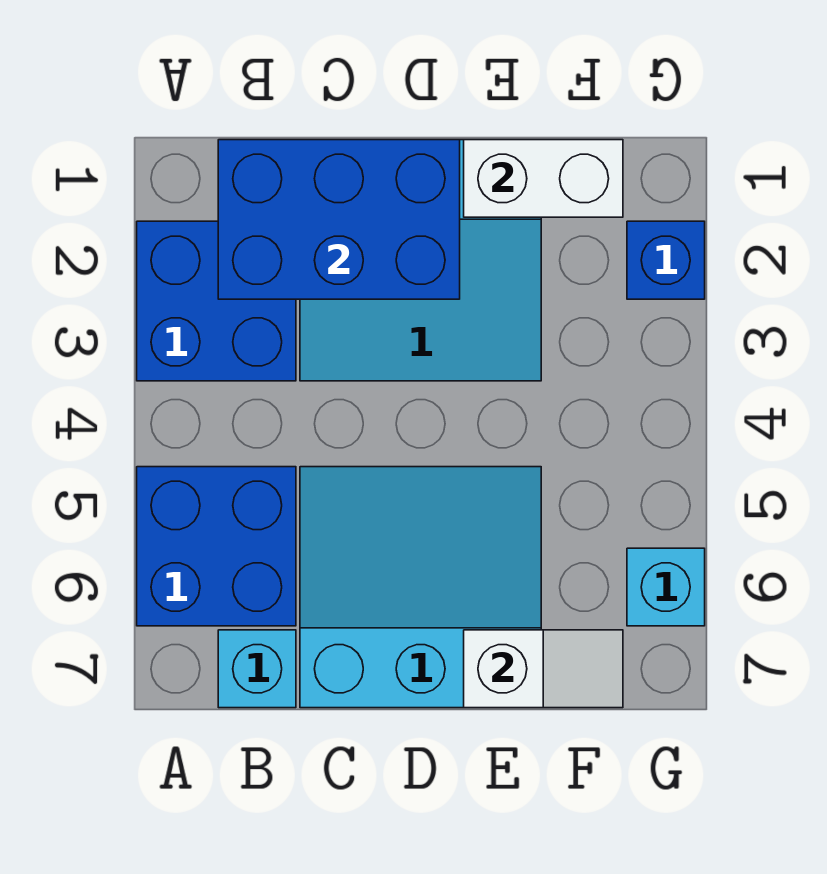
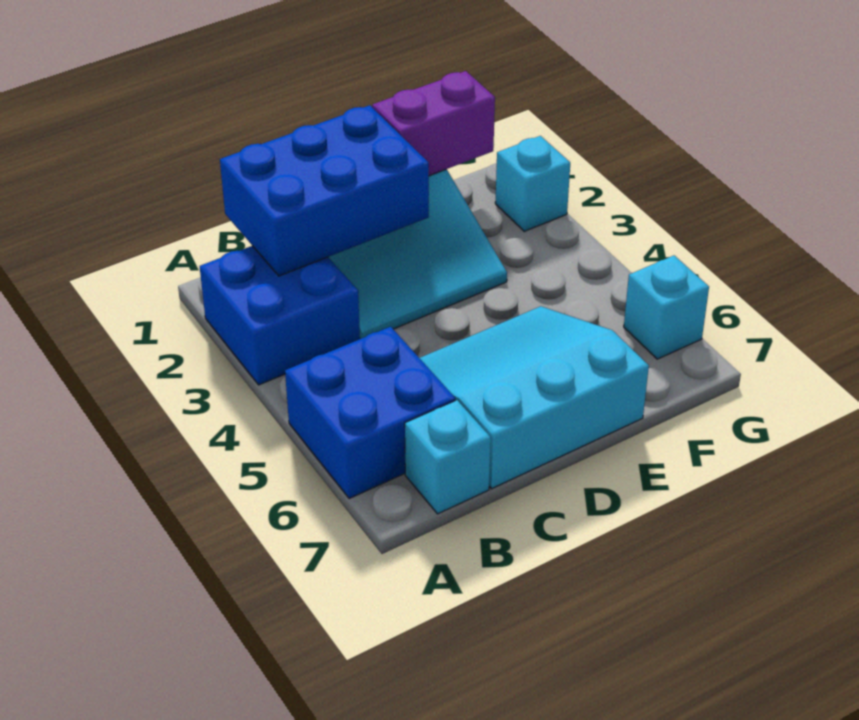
white brick E1:F1 level 2 -> purple brick E1:F1 level 2
white slope E7:F7 level 2 top E -> none
blue brick G2 level 1 -> cyan brick G2 level 1

